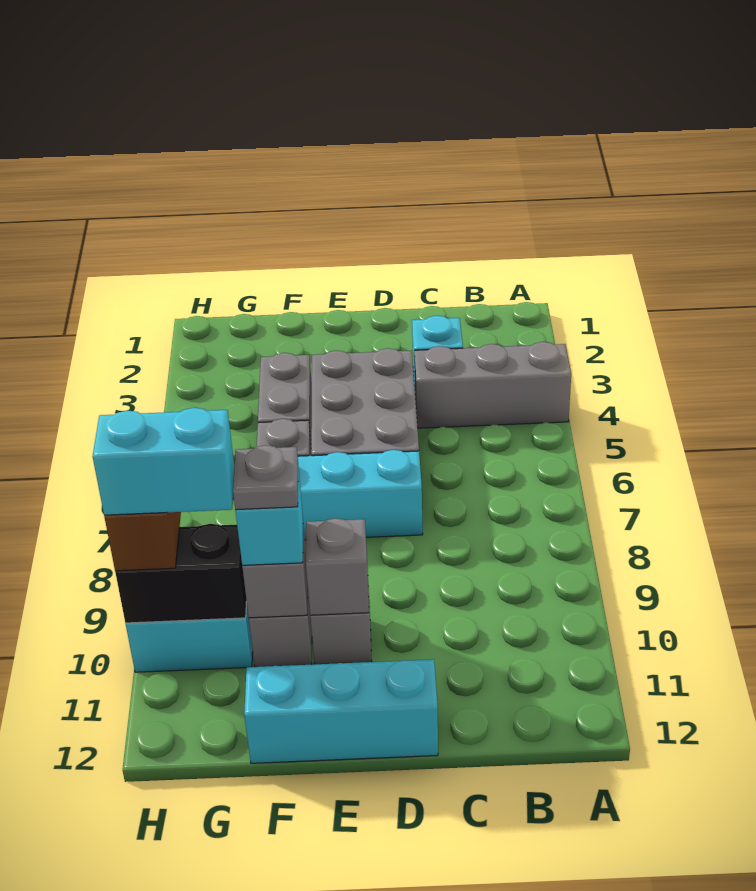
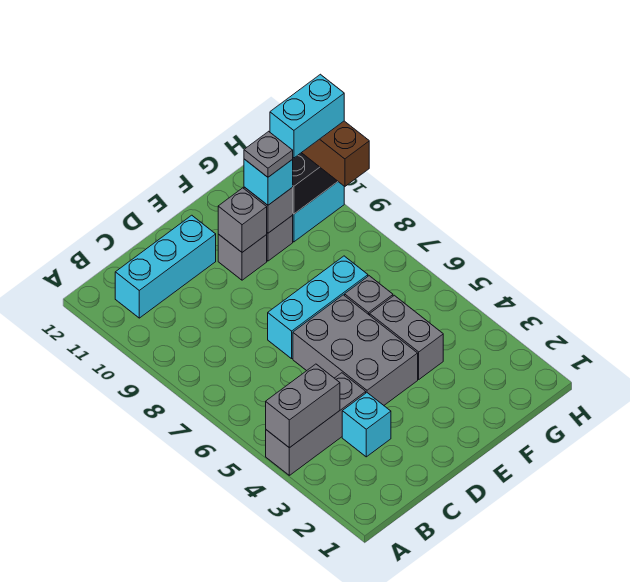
none -> grey brick A4:B4 level 2
cyan brick D12:F12 level 1 -> cyan brick B11:D11 level 1

